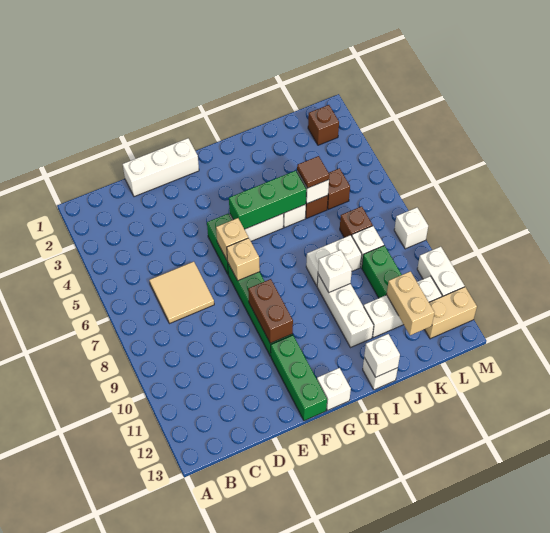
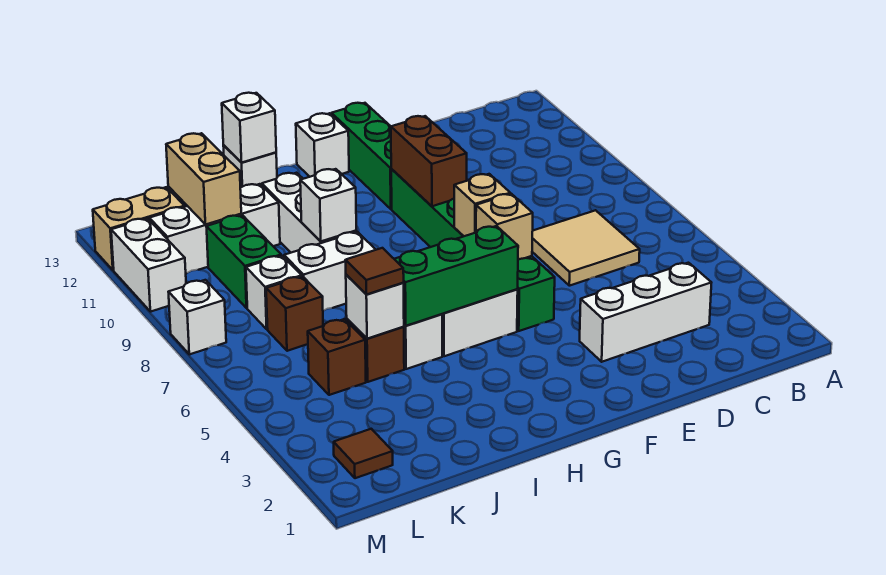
white brick D1:F1 level 1 -> white brick C3:E3 level 1
brown brick L2 level 1 -> brown tile L2 level 1

